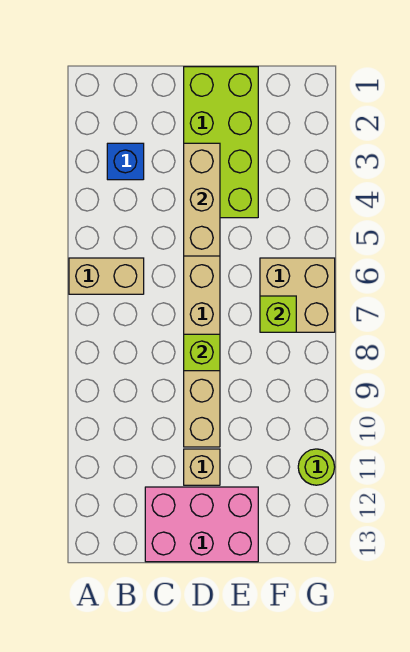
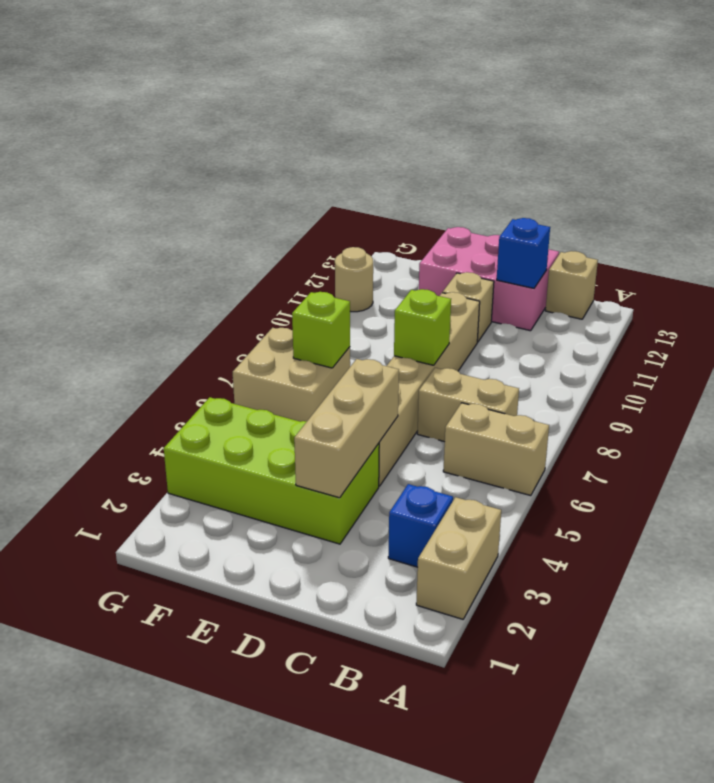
none -> tan brick A2:A3 level 1
none -> tan brick B7:C7 level 1
none -> tan brick B13 level 1
none -> blue brick C12 level 2
lime brick D1:E4 level 1 -> lime brick D3:G4 level 1
lime round brick G11 level 1 -> tan round brick G11 level 1

